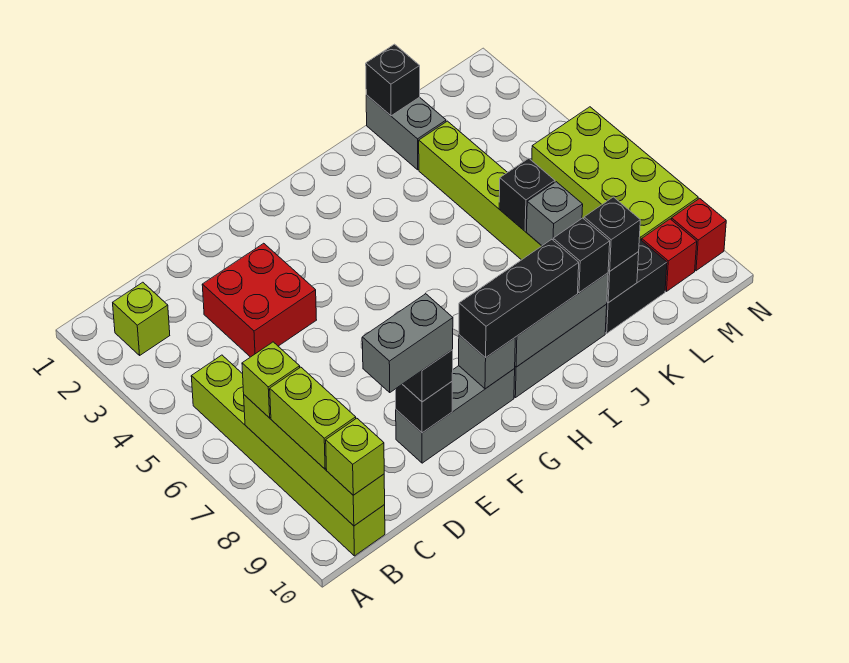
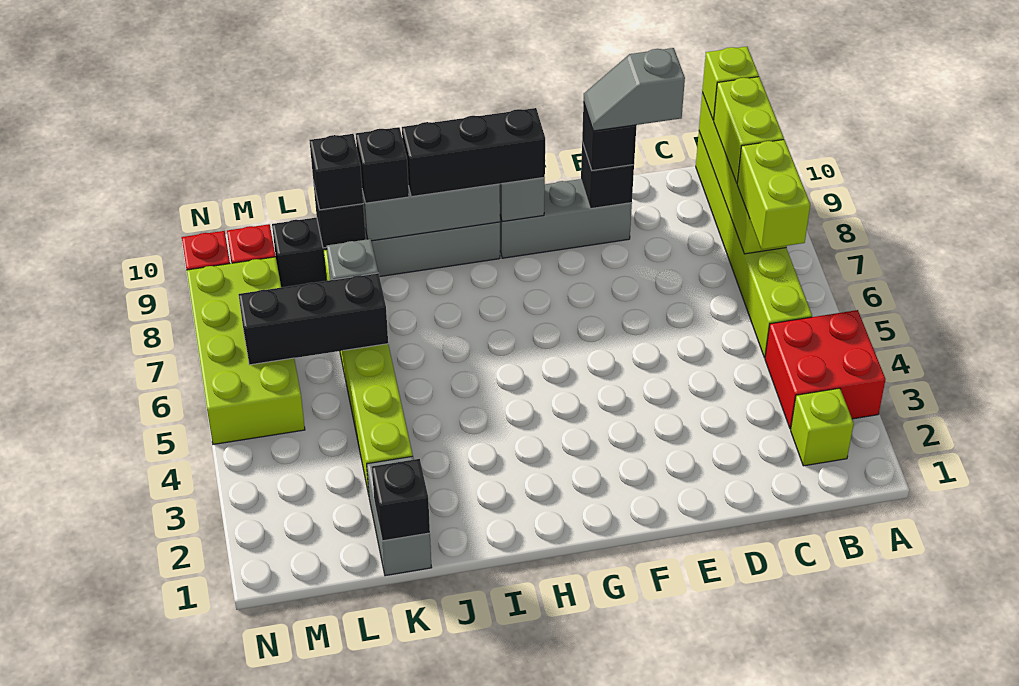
lime brick B7 level 3 -> lime brick B6:B7 level 3
red brick D3:E4 level 1 -> red brick A3:B4 level 1
grey brick D9:E9 level 4 -> grey slope D9:E9 level 4 top D
black brick K6 level 2 -> black brick K6:M6 level 2

